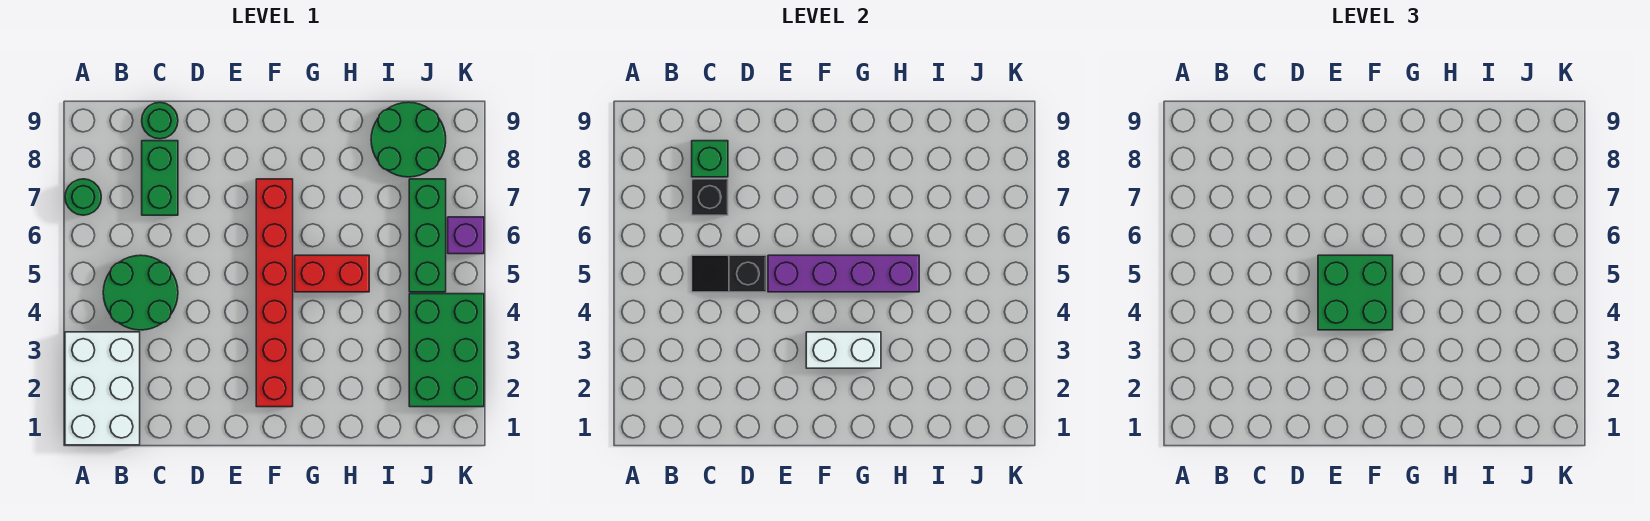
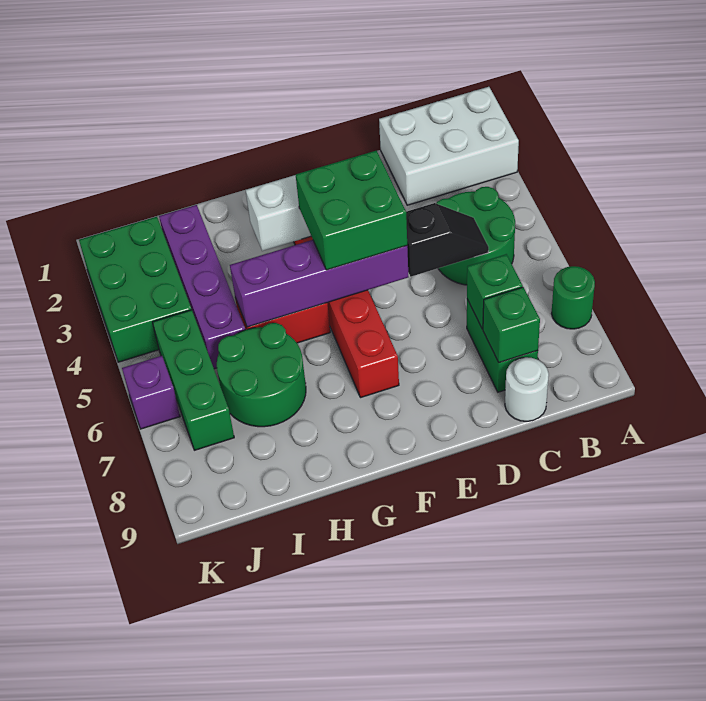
white brick A1:B3 level 1 -> white brick A1:C2 level 1
black brick C7 level 2 -> green brick C7 level 2
green round brick C9 level 1 -> white round brick C9 level 1
none -> purple brick I2:I5 level 1
green round brick I8:J9 level 1 -> green round brick H6:I7 level 1

